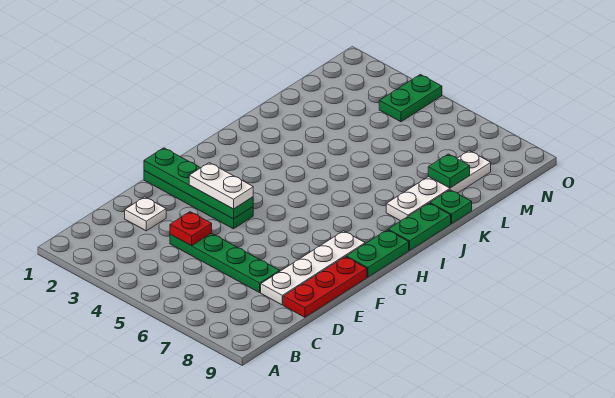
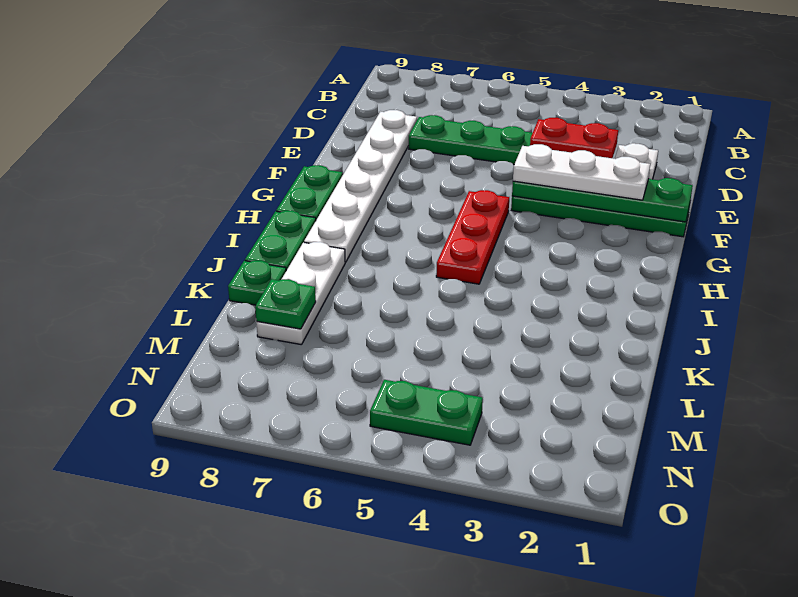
red plate D4 level 2 -> red plate D3:D4 level 2
white plate D8:G8 level 1 -> white plate D8:I8 level 1
red plate D9:F9 level 1 -> red plate G5:I5 level 1
white plate F3:F4 level 3 -> white plate F2:F4 level 3
white plate J8:M8 level 1 -> white plate J8:L8 level 1
green plate N4:O4 level 1 -> green plate N4:N5 level 1

